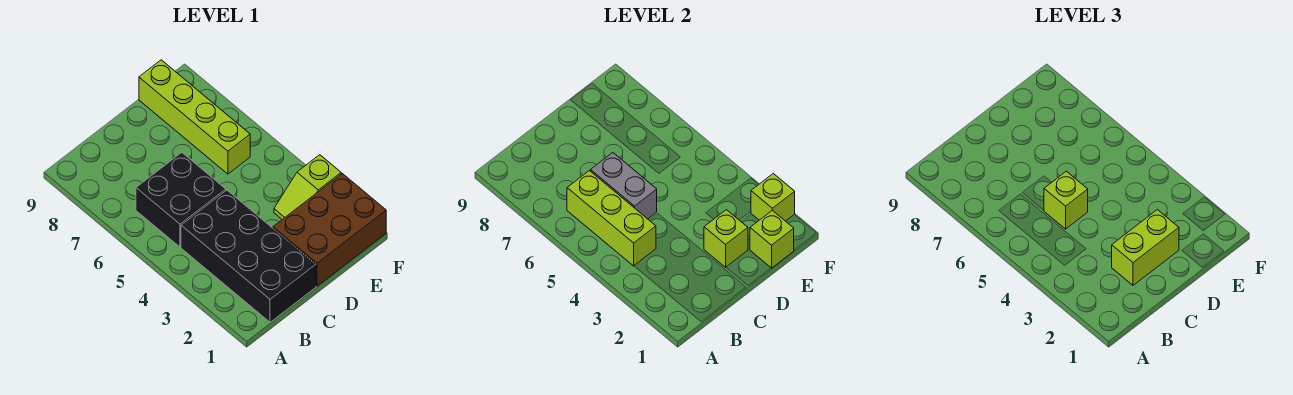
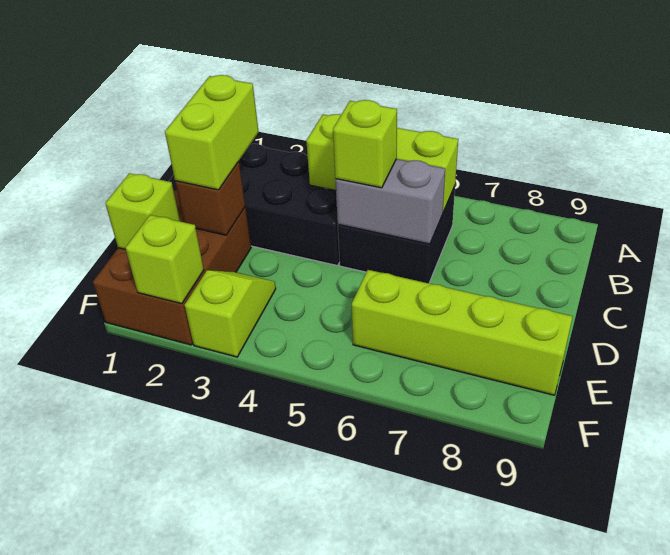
lime brick D2 level 2 -> brown brick D2 level 2

